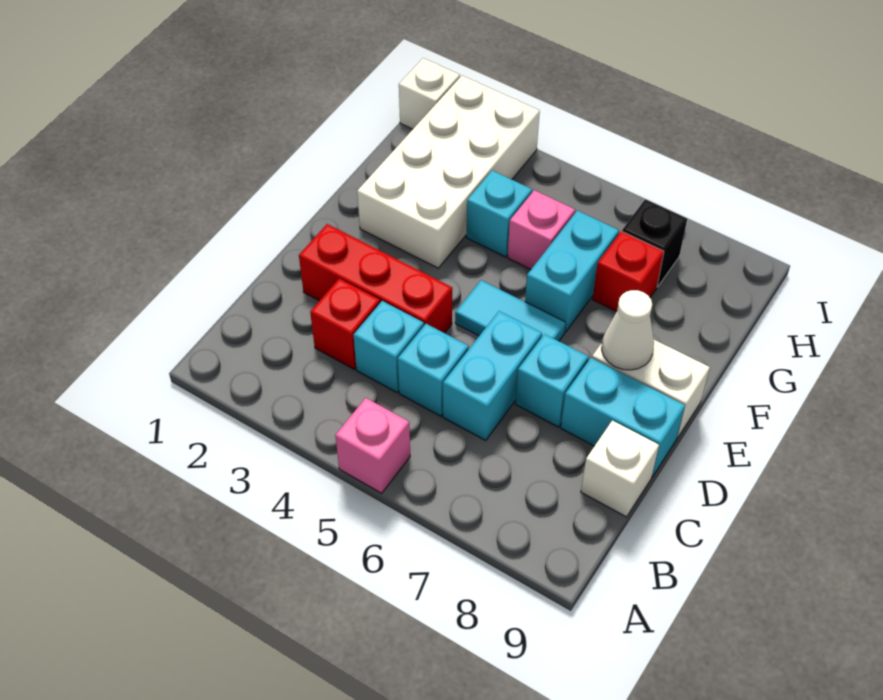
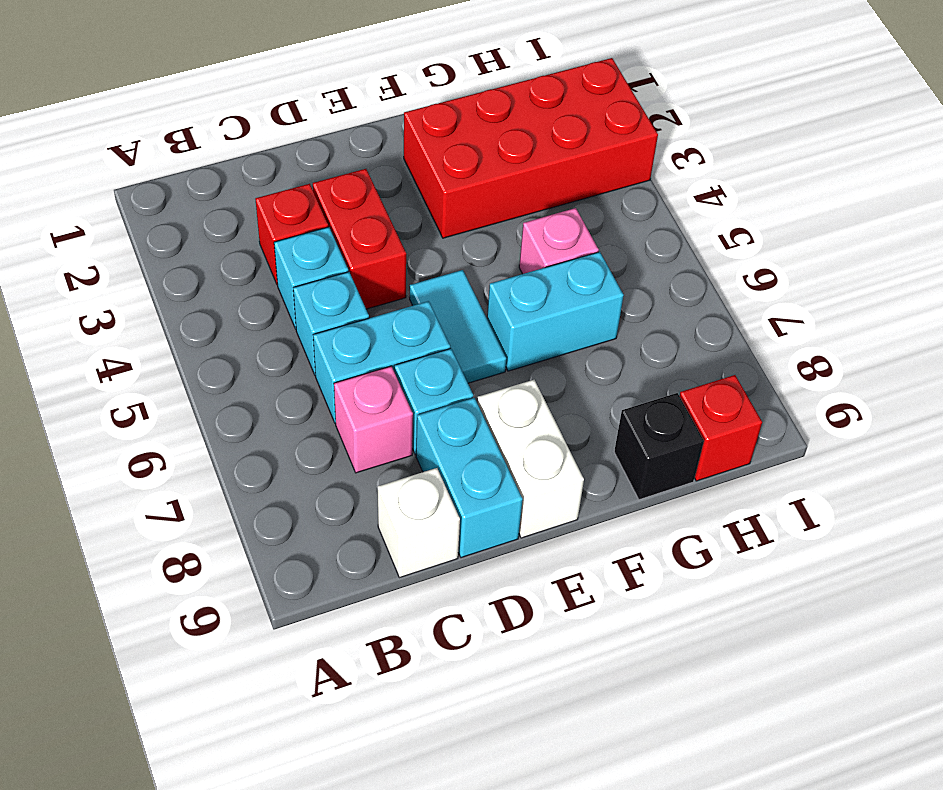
pink brick A5 level 1 -> pink brick C7 level 1
red brick D2:D4 level 1 -> red brick D3:D4 level 1
white cone E8 level 2 -> none
white brick F2:I3 level 1 -> red brick F2:I3 level 1
cyan brick G4 level 1 -> none
red brick G7 level 1 -> red brick H9 level 1
black brick H7 level 1 -> black brick G9 level 1
white brick I1 level 1 -> none

